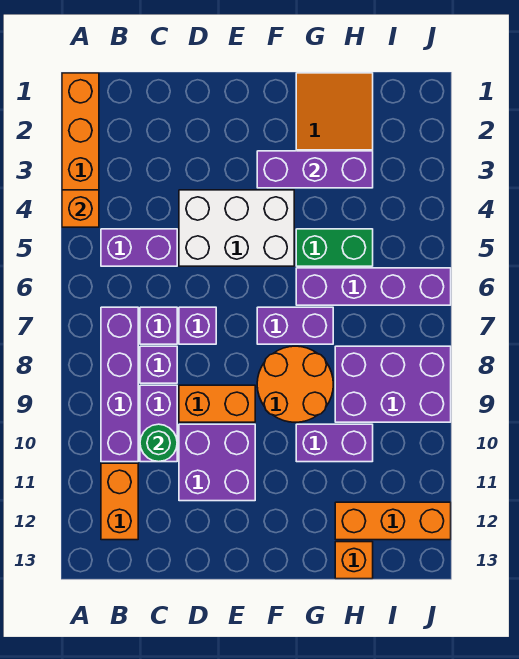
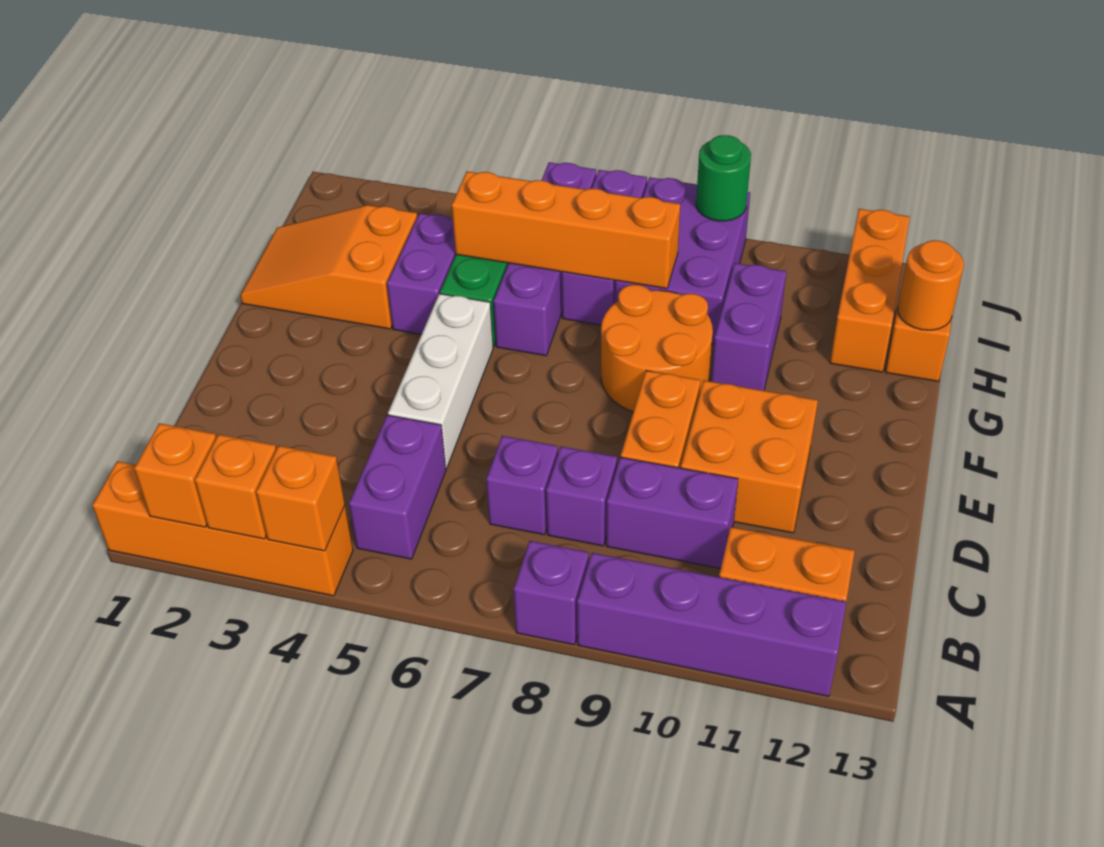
none -> orange brick A2 level 2
none -> orange brick A3 level 2
purple brick B7:B10 level 1 -> purple brick A9:A12 level 1
green round brick C10 level 2 -> green round brick J9 level 2
white brick D4:F5 level 1 -> white brick D5:F5 level 1
purple brick D7 level 1 -> purple brick A8 level 1
purple brick D10:E11 level 1 -> orange brick D10:E11 level 1
purple brick F3:H3 level 2 -> purple brick H7:J7 level 1
purple brick F7:G7 level 1 -> purple brick G4:H4 level 1
none -> orange brick H5:H8 level 2
none -> orange round brick H13 level 2

